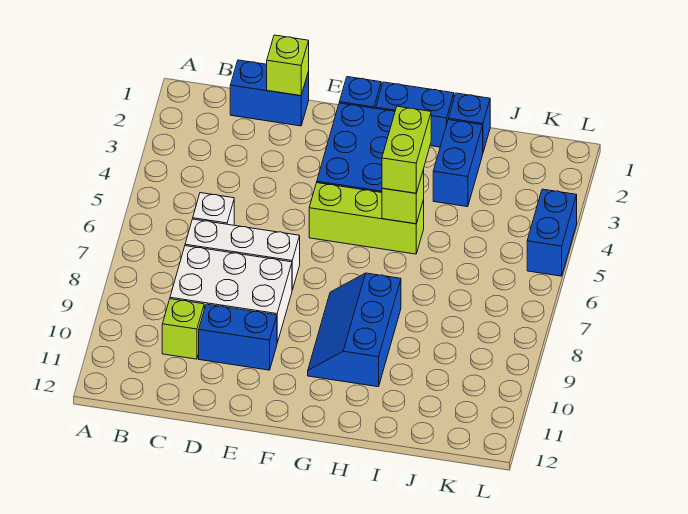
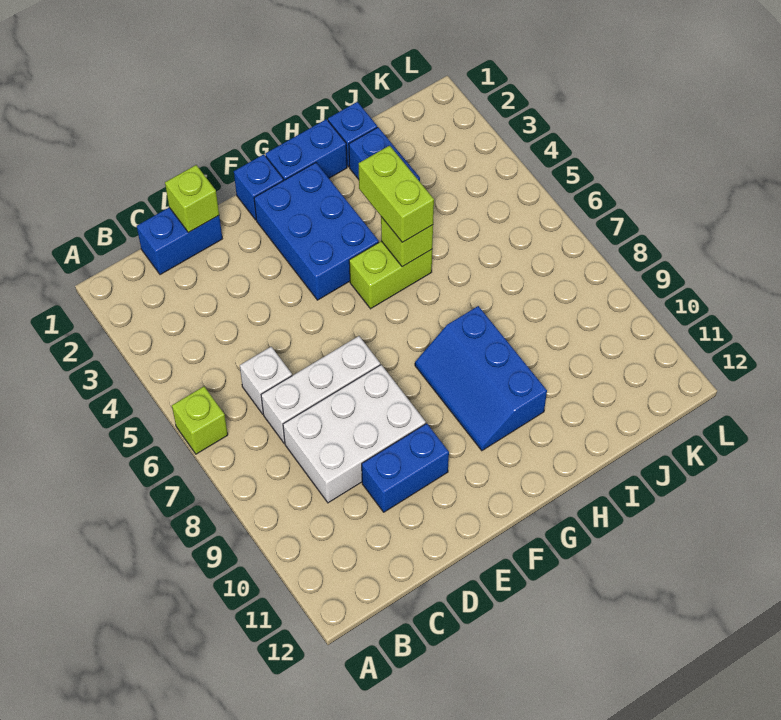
lime brick C10 level 1 -> lime brick A6 level 1
lime brick F5:H5 level 1 -> lime brick G5:H5 level 1
blue brick L4:L5 level 1 -> none

